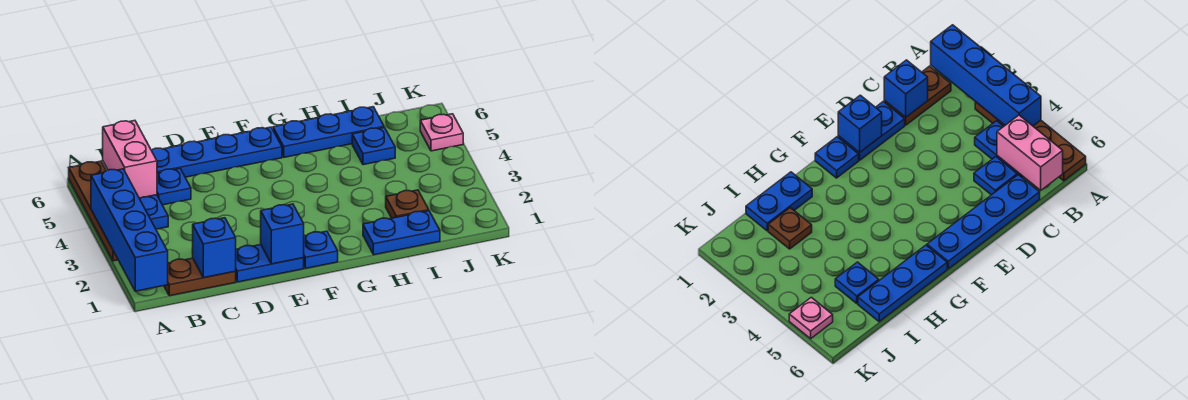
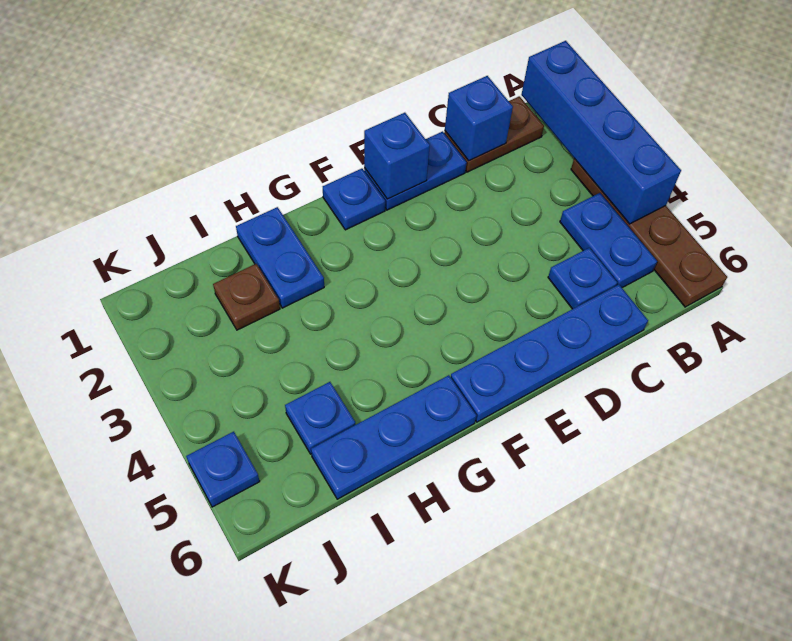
pink brick B5:B6 level 2 -> none
blue plate H1:I1 level 1 -> blue plate H1:H2 level 1
pink plate K5 level 1 -> blue plate K5 level 1

